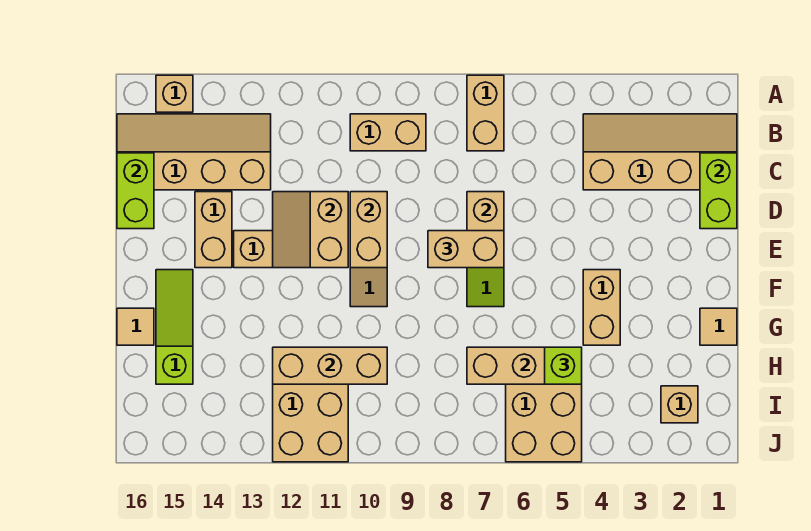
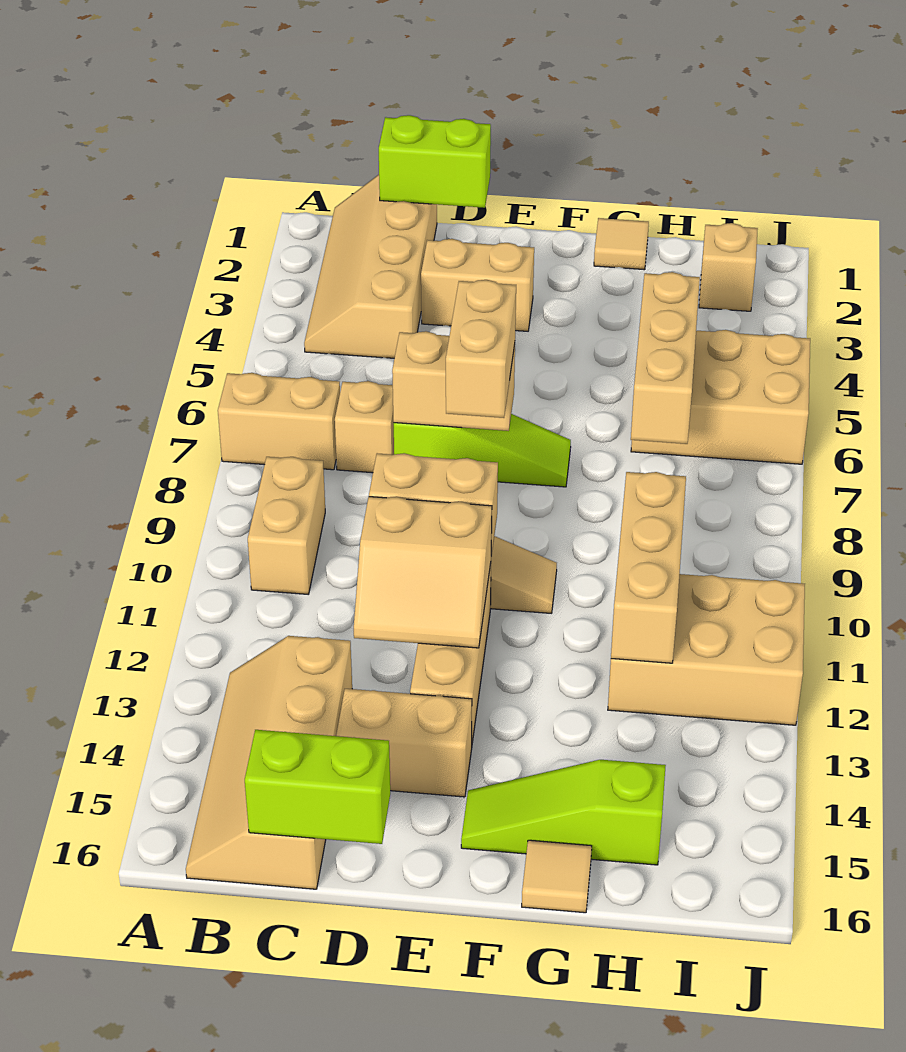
tan brick A15 level 1 -> tan brick C7 level 1
tan brick F4:G4 level 1 -> tan brick D3:E3 level 1
lime brick H5 level 3 -> none

